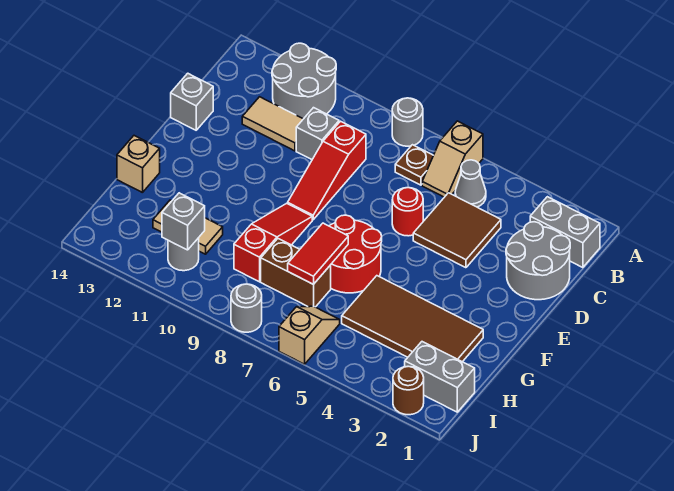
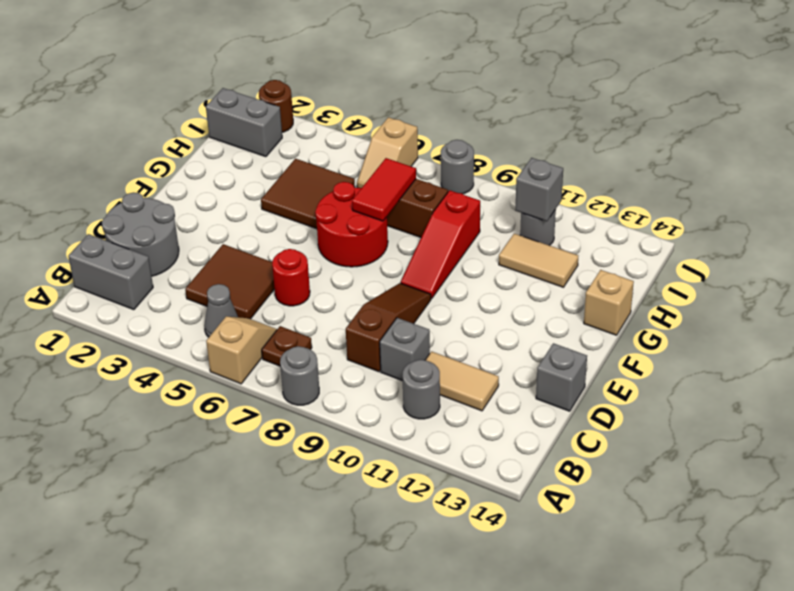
grey round brick A11:B12 level 1 -> grey round brick B11 level 1
red slope C9:E9 level 1 top C -> brown slope C9:E9 level 1 top C
brown tile G2:H5 level 1 -> brown tile G4:H5 level 1

